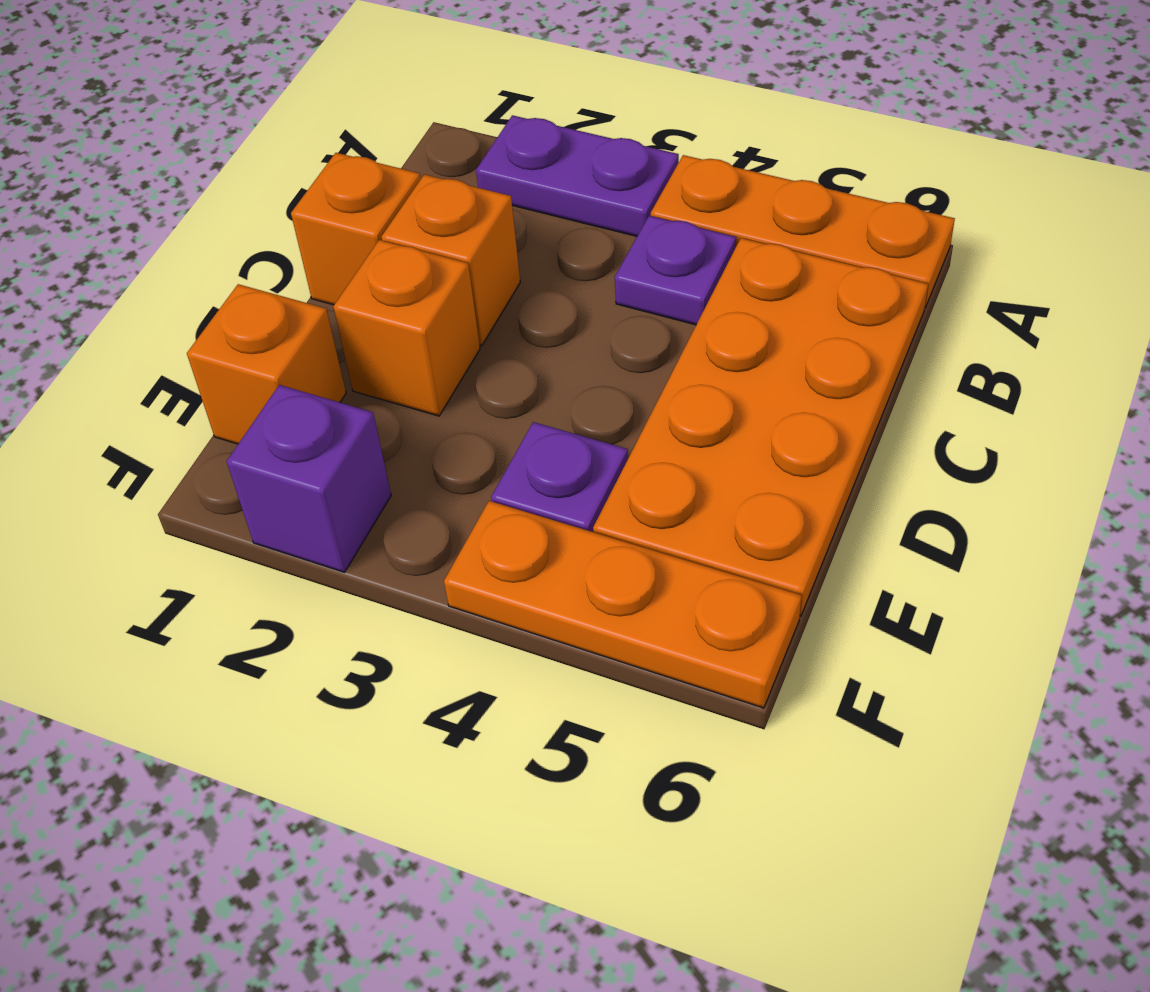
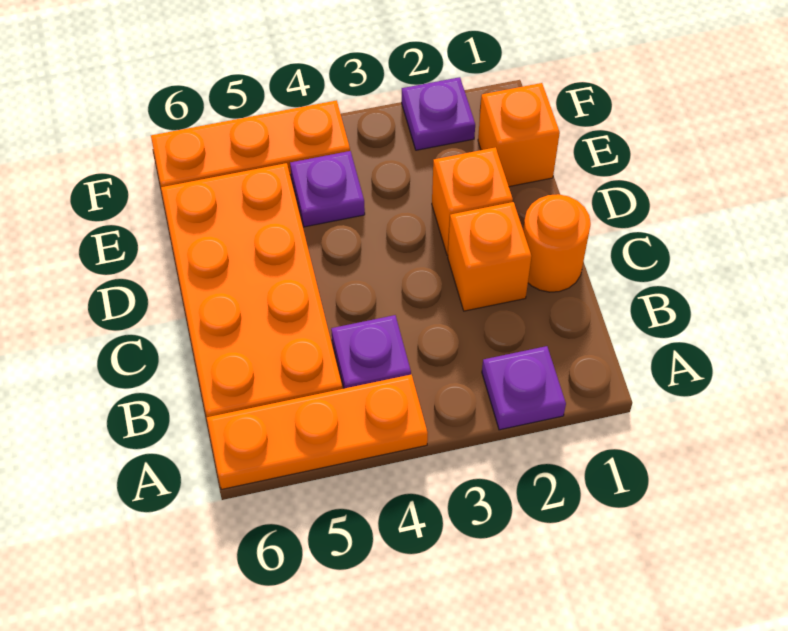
purple plate A2:A3 level 1 -> purple plate A2 level 1
orange brick C1 level 1 -> orange round brick C1 level 1
purple brick F2 level 1 -> purple plate F2 level 1

